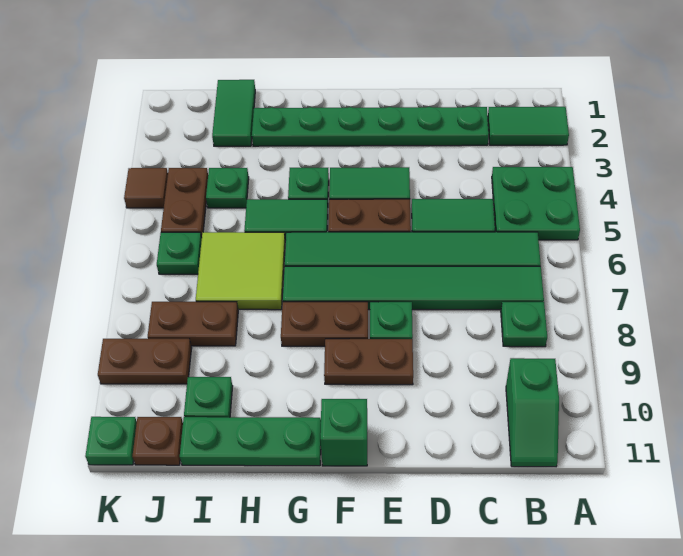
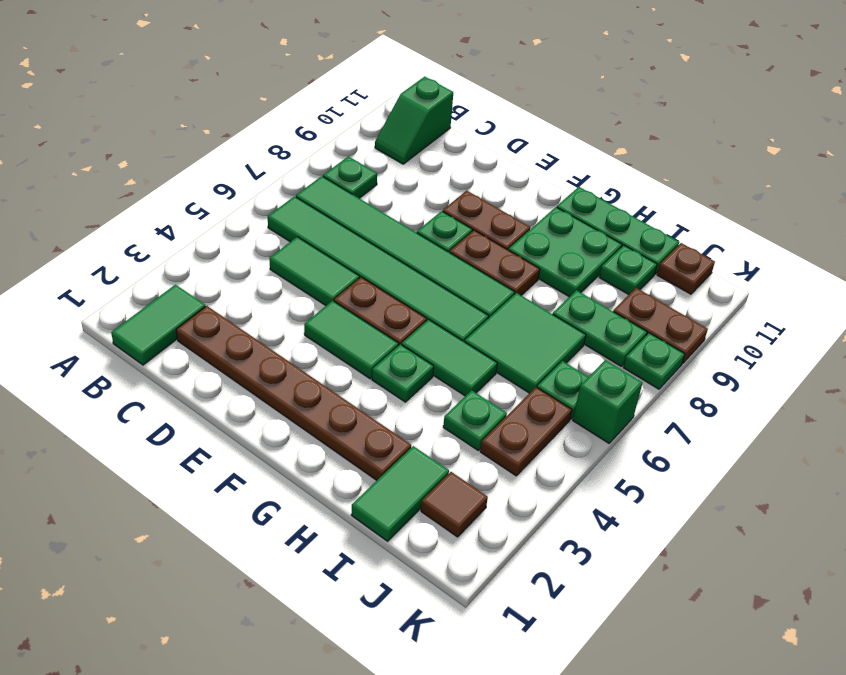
green tile A2:B2 level 1 -> green tile B1:B2 level 1
green plate A4:B5 level 1 -> green plate G9:H10 level 1
green slope B10:B11 level 1 top 10 -> green slope B10:B11 level 1 top 11
green plate C2:H2 level 1 -> brown plate C2:H2 level 1
green brick F11 level 1 -> green brick K6 level 1
lime tile H6:I7 level 1 -> green tile H6:I7 level 1
brown plate I8:J8 level 1 -> green plate I8:J8 level 1
brown tile K4 level 1 -> brown tile J2 level 1
green plate K11 level 1 -> green plate K8 level 1

